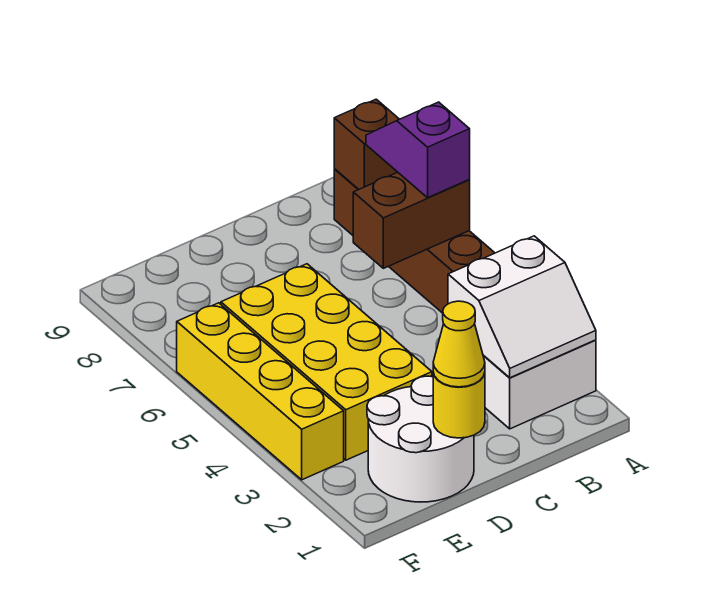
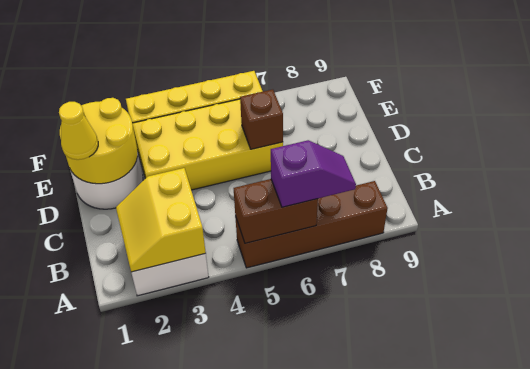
white slope A2:B3 level 2 top 3 -> yellow slope A2:B3 level 2 top 3
brown brick A6:B6 level 2 -> brown brick A5:A6 level 2
brown brick A8 level 2 -> brown brick D6 level 2
yellow round brick D1 level 2 -> yellow round brick D1:E2 level 2

